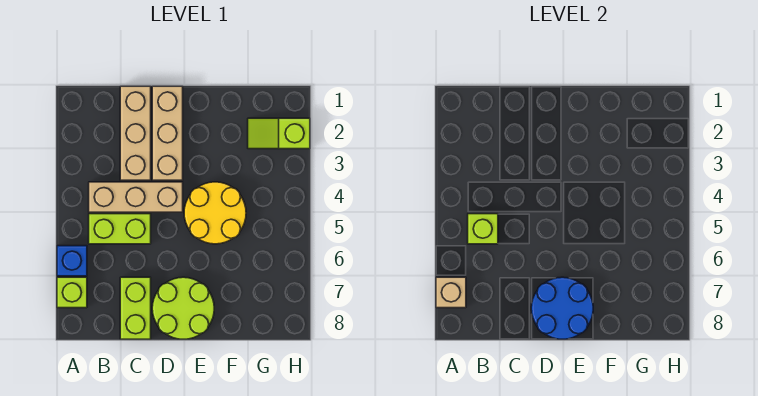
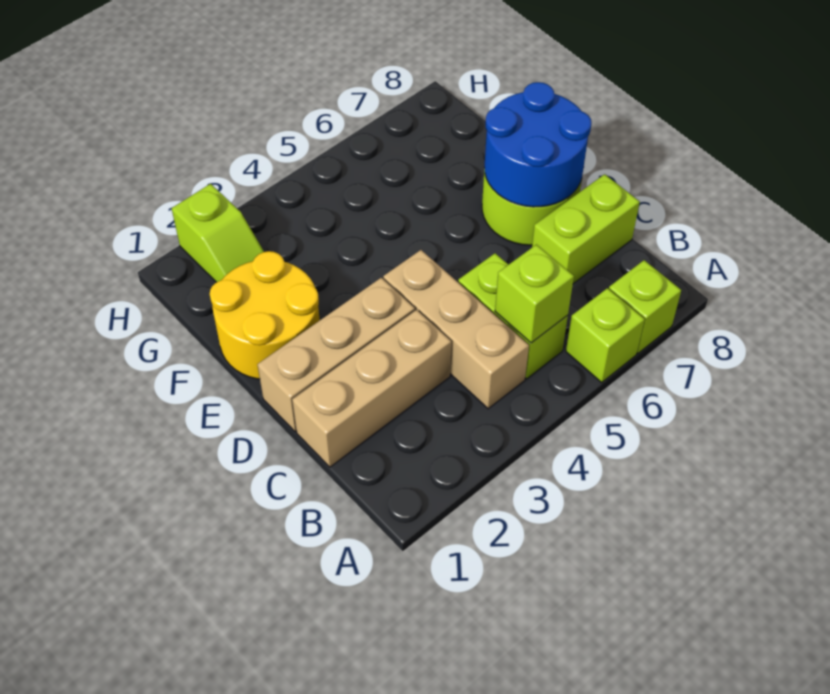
blue brick A6 level 1 -> lime brick A6 level 1
tan brick A7 level 2 -> none
yellow round brick E4:F5 level 1 -> yellow round brick E1:F2 level 1

